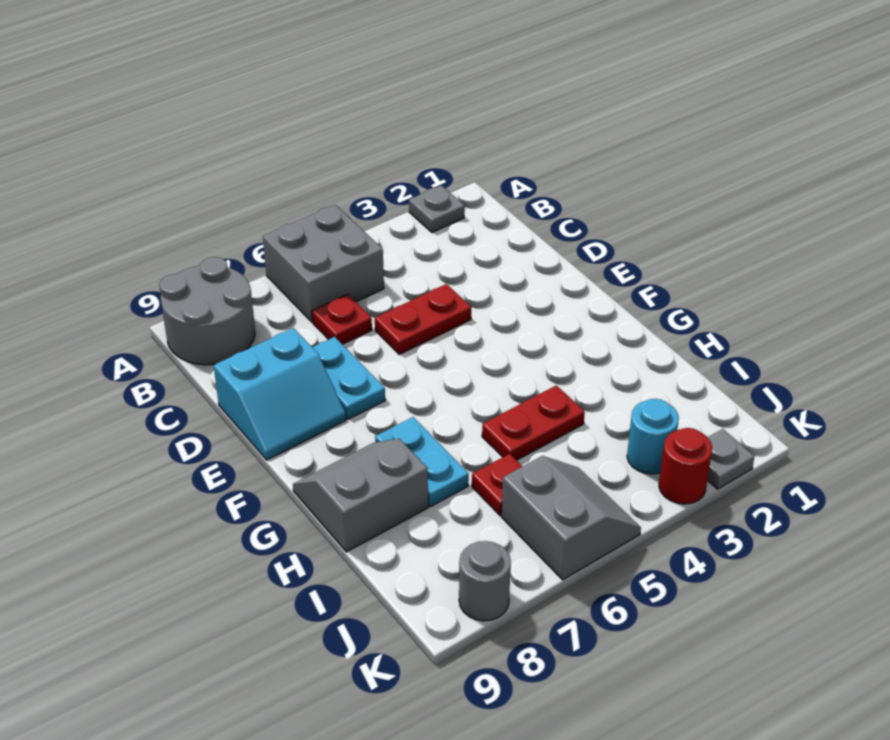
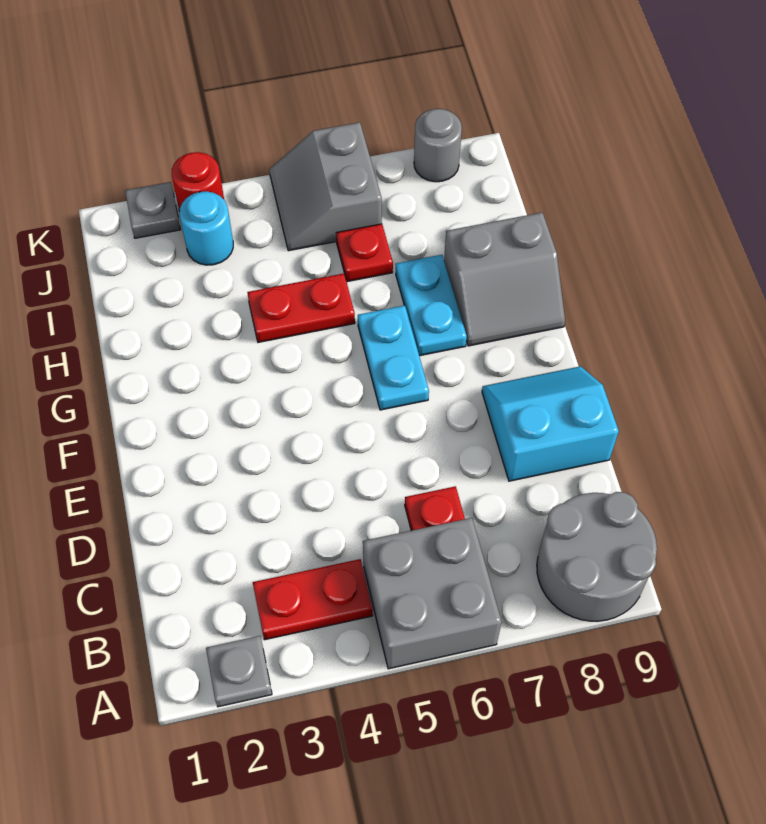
red plate D4:D5 level 1 -> red plate B3:B4 level 1
cyan plate D7:E7 level 1 -> cyan plate F6:G6 level 1

